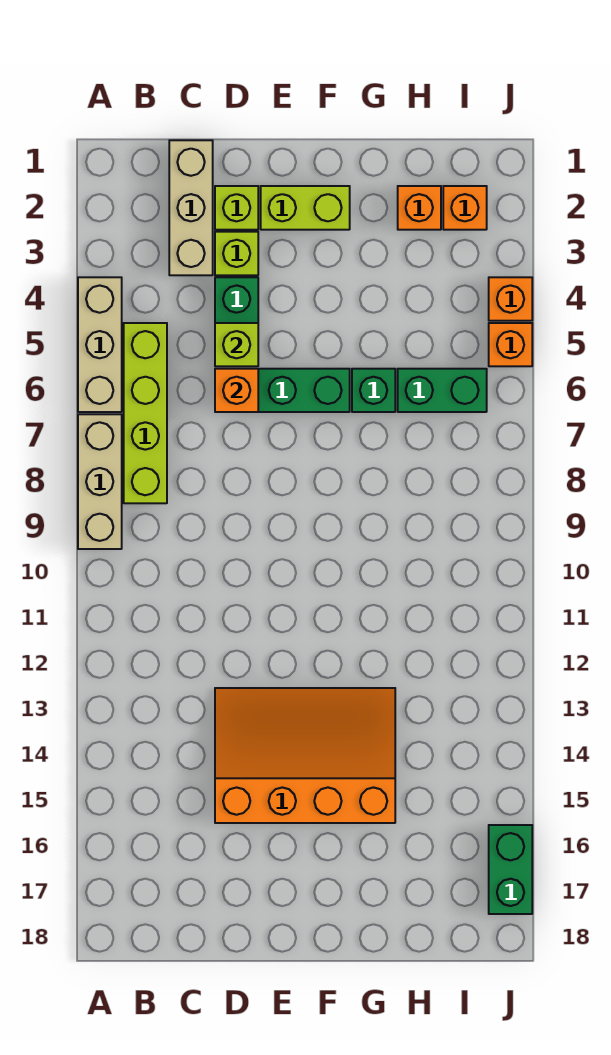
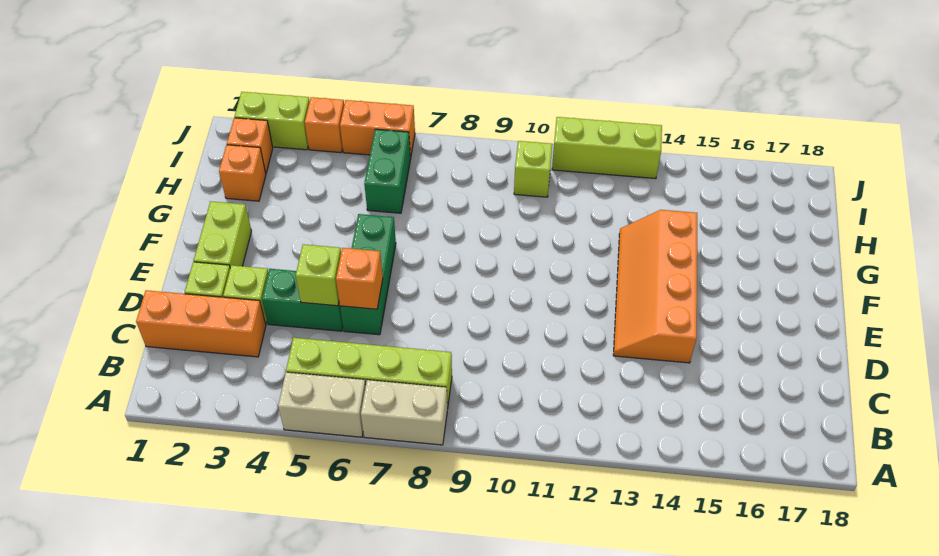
tan brick A4:A6 level 1 -> tan brick A5:A6 level 1
tan brick A7:A9 level 1 -> tan brick A7:A8 level 1
tan brick C1:C3 level 1 -> orange brick C1:C3 level 1
orange slope D13:G15 level 1 top 15 -> orange slope D13:G14 level 1 top 14
green brick G6 level 1 -> none
none -> lime brick I10 level 1
none -> lime brick J2:J3 level 1
orange brick J5 level 1 -> orange brick J5:J6 level 1
none -> lime brick J11:J13 level 1
green brick J16:J17 level 1 -> none

